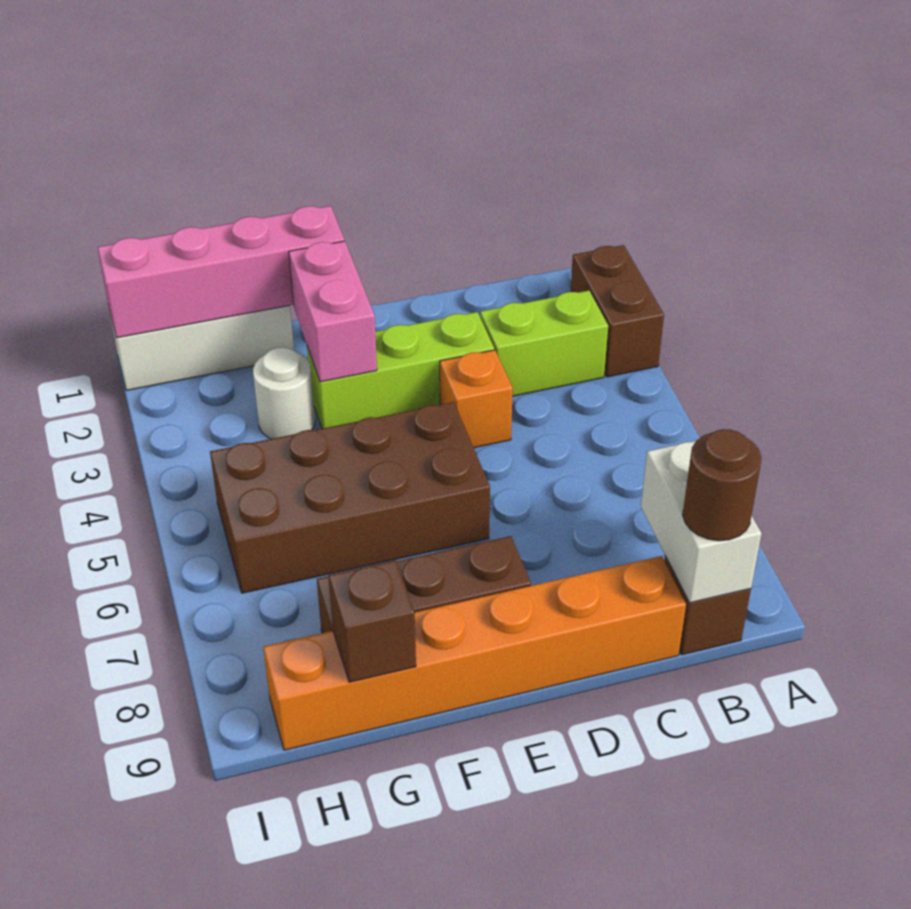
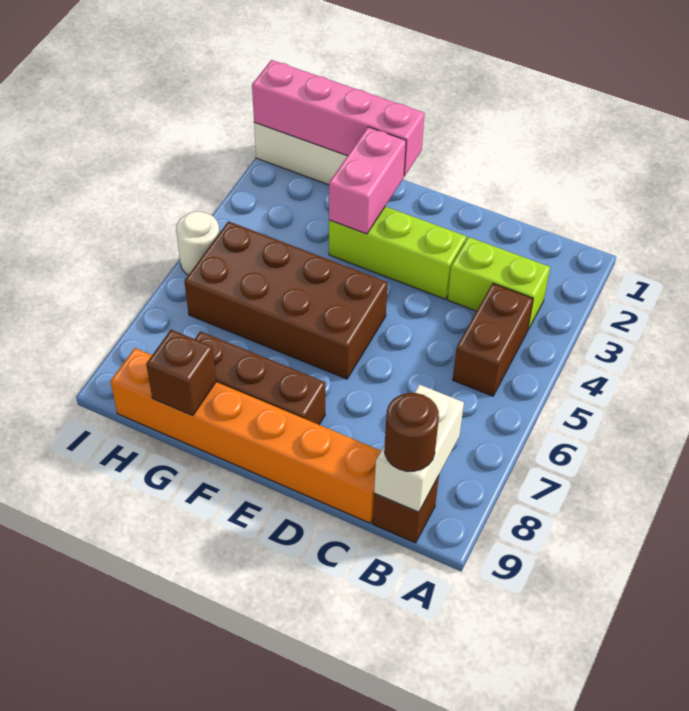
brown brick A2:A3 level 1 -> brown brick B4:B5 level 1
orange brick D4 level 1 -> none
white round brick G3 level 1 -> white round brick I5 level 1

